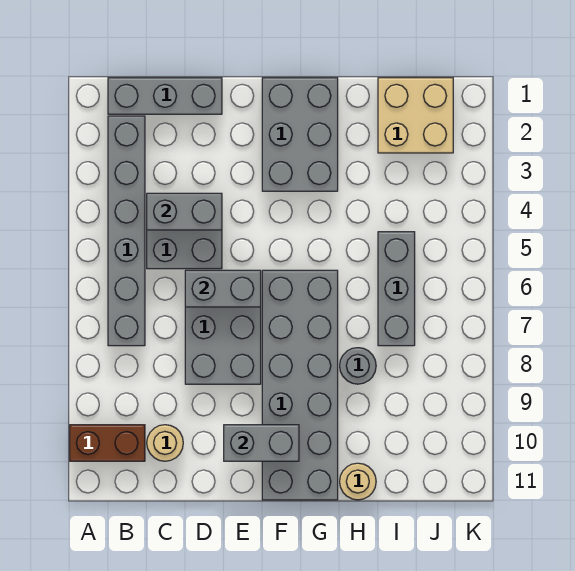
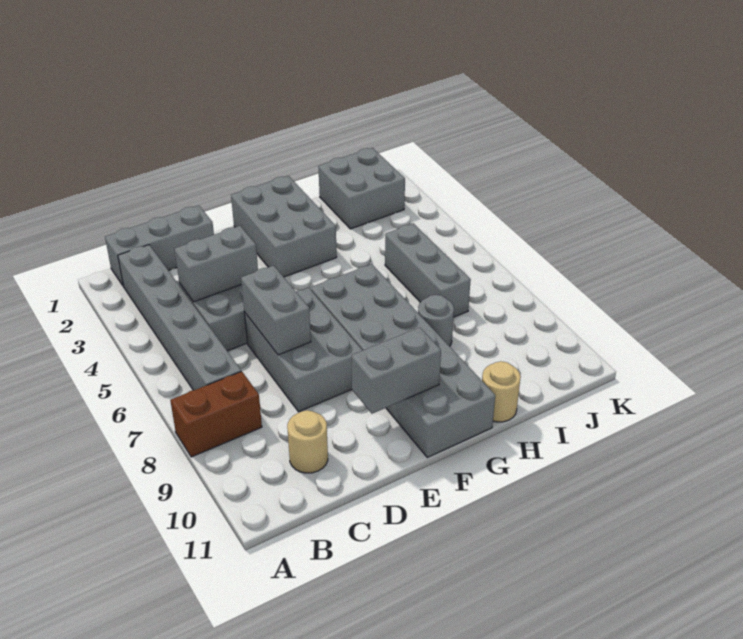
brown brick A10:B10 level 1 -> brown brick A8:B8 level 1
grey brick D6:E6 level 2 -> grey brick D6:D7 level 2
tan brick I1:J2 level 1 -> grey brick I1:J2 level 1

